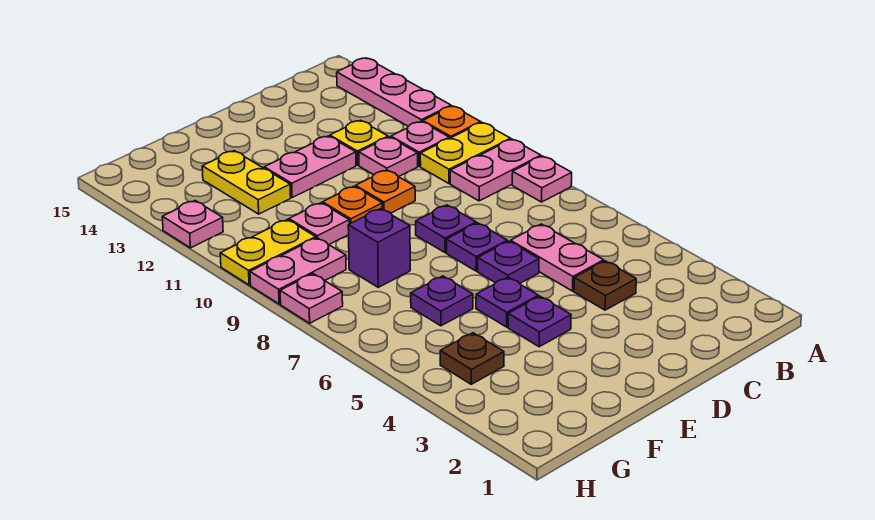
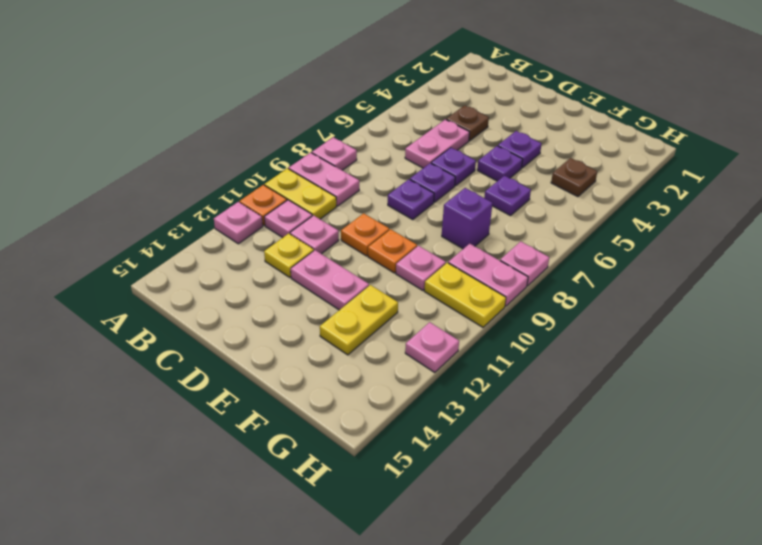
pink plate A12:A14 level 1 -> pink plate A12 level 1

